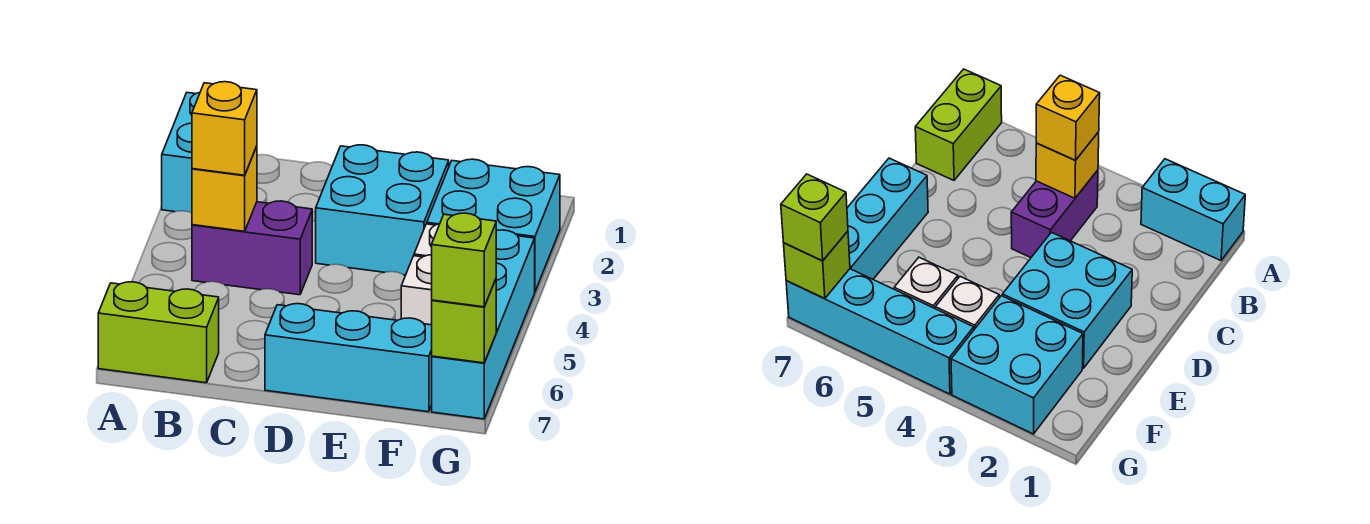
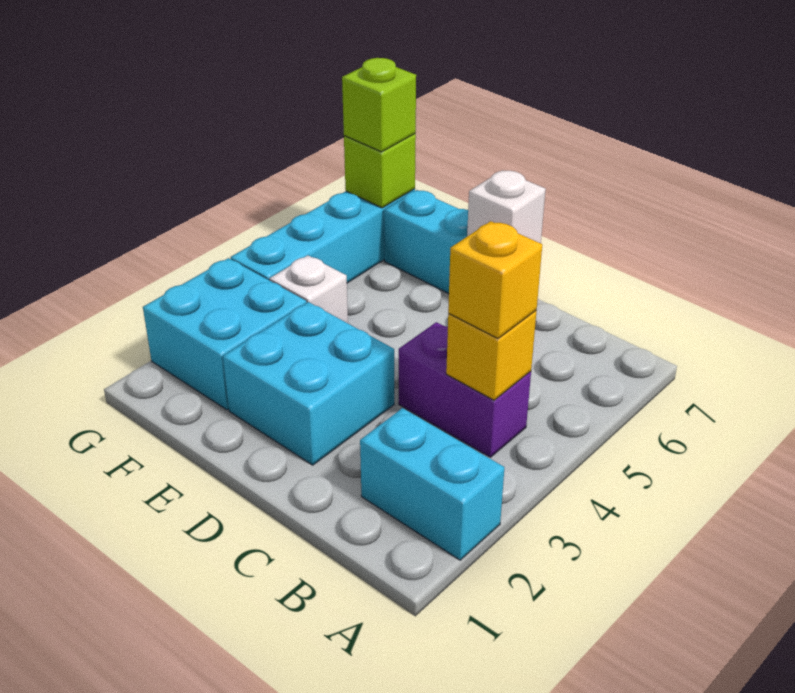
cyan brick A1:A2 level 1 -> cyan brick A2:B2 level 1
lime brick A7:B7 level 1 -> none
white brick F5 level 1 -> white brick D7 level 2

